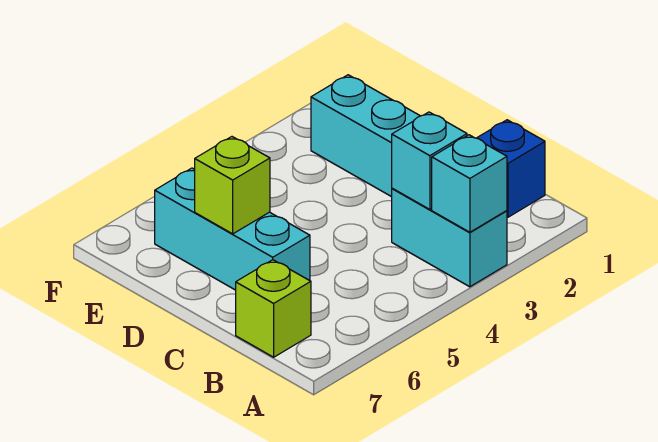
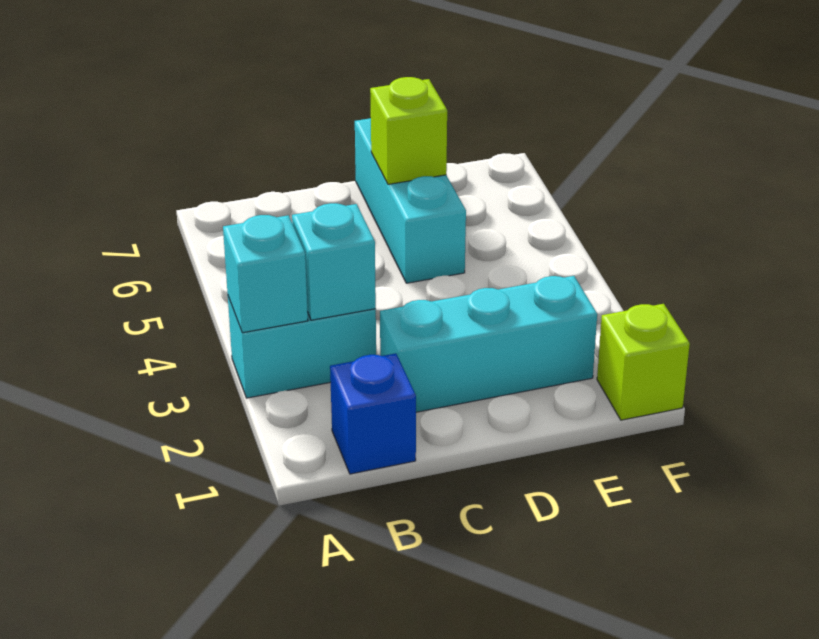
lime brick B7 level 1 -> lime brick F1 level 1
cyan brick C6:E6 level 1 -> cyan brick D5:D7 level 1

